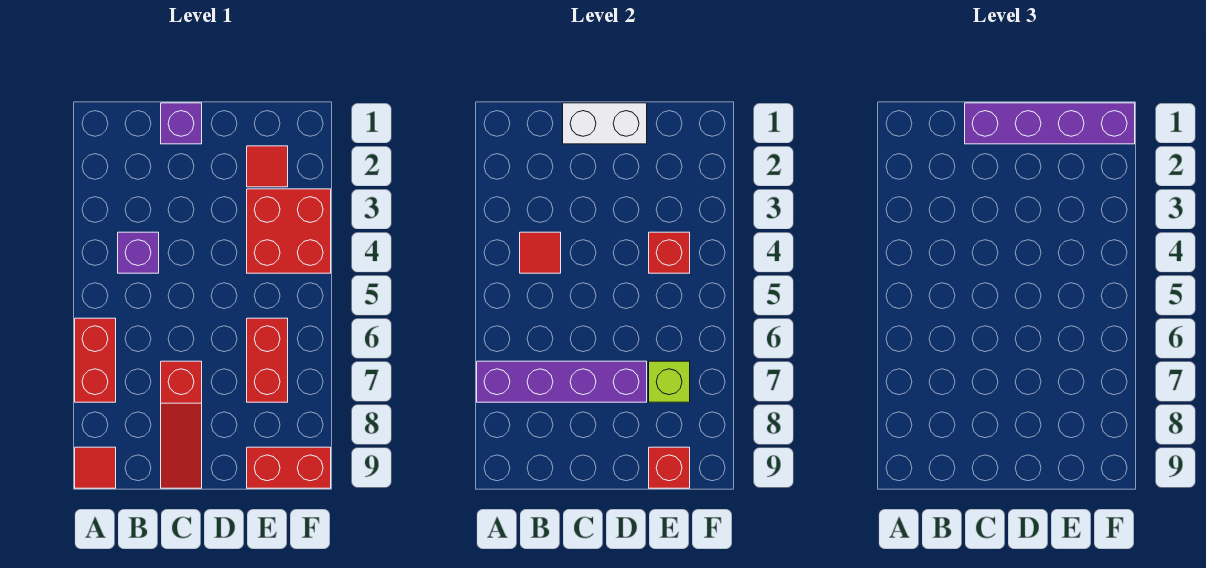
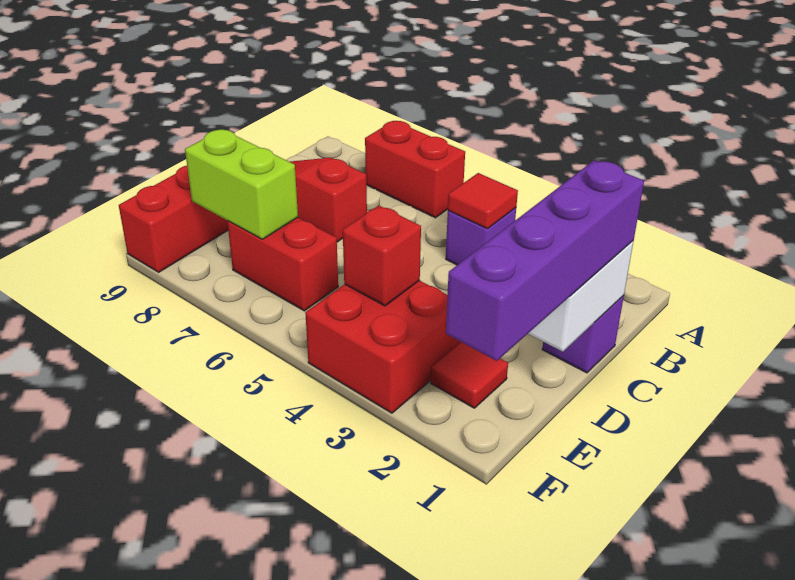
purple brick A7:D7 level 2 -> none
red tile A9 level 1 -> none
lime brick E7 level 2 -> lime brick E7:E8 level 2
red brick E9 level 2 -> none

